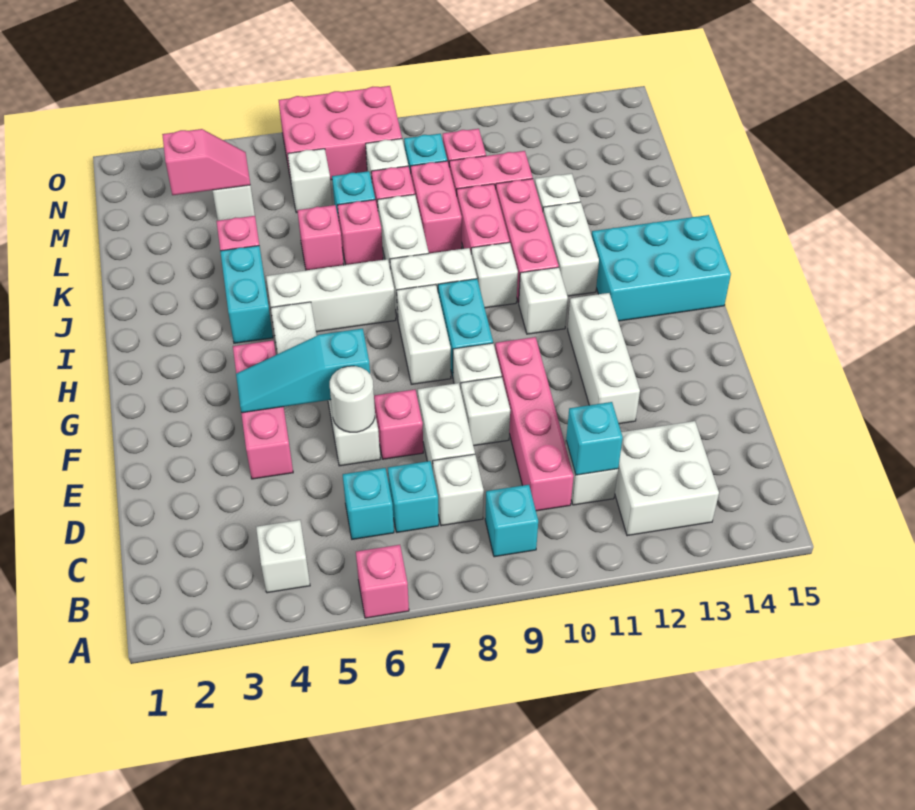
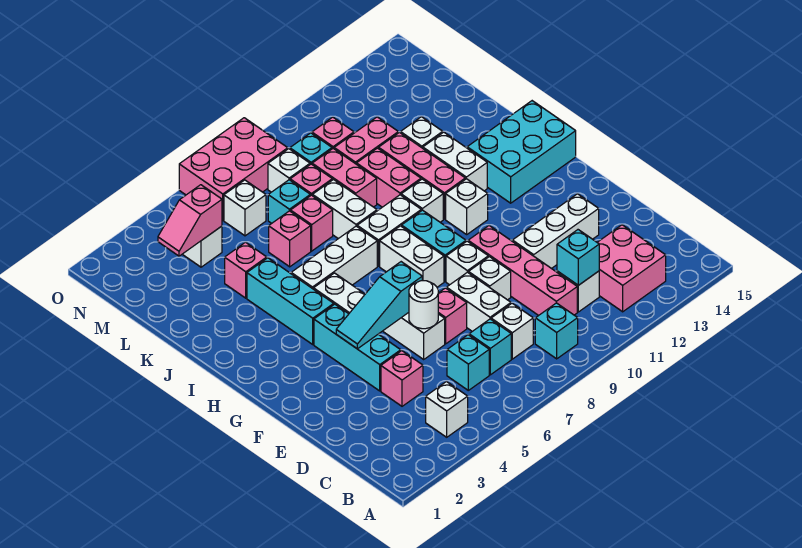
pink brick A6 level 1 -> pink brick D4 level 1
white brick B12:C13 level 1 -> pink brick B12:C13 level 1
pink brick E4:G4 level 1 -> cyan brick E4:G4 level 1
white brick E12:G12 level 1 -> white brick E11:E13 level 1
cyan brick I4:J4 level 1 -> cyan brick H4:J4 level 1
pink slope M3:M4 level 2 top 3 -> pink slope M3:M4 level 2 top 4

